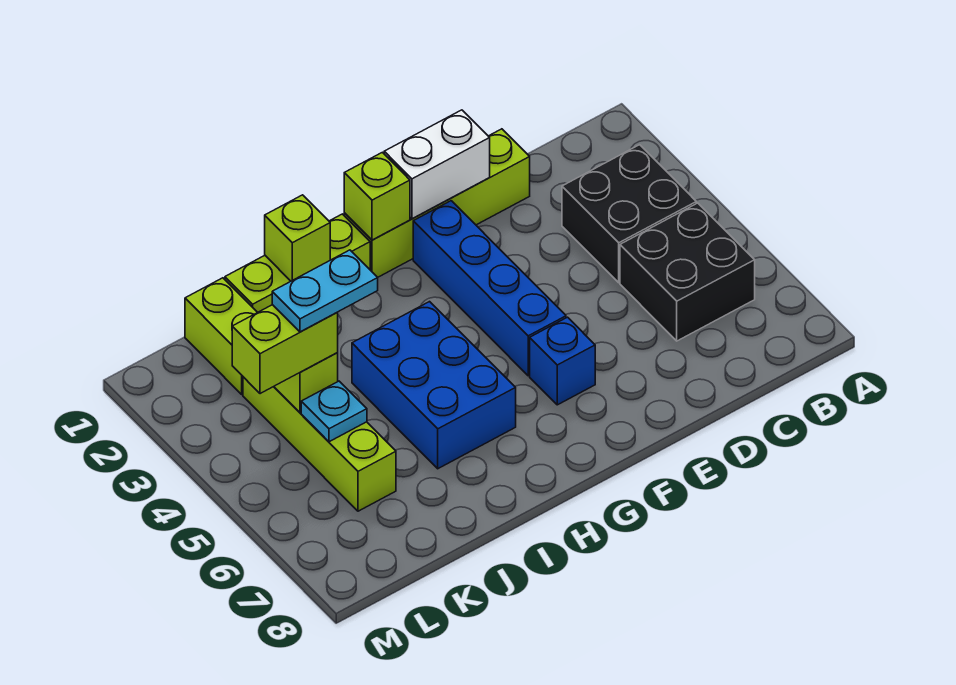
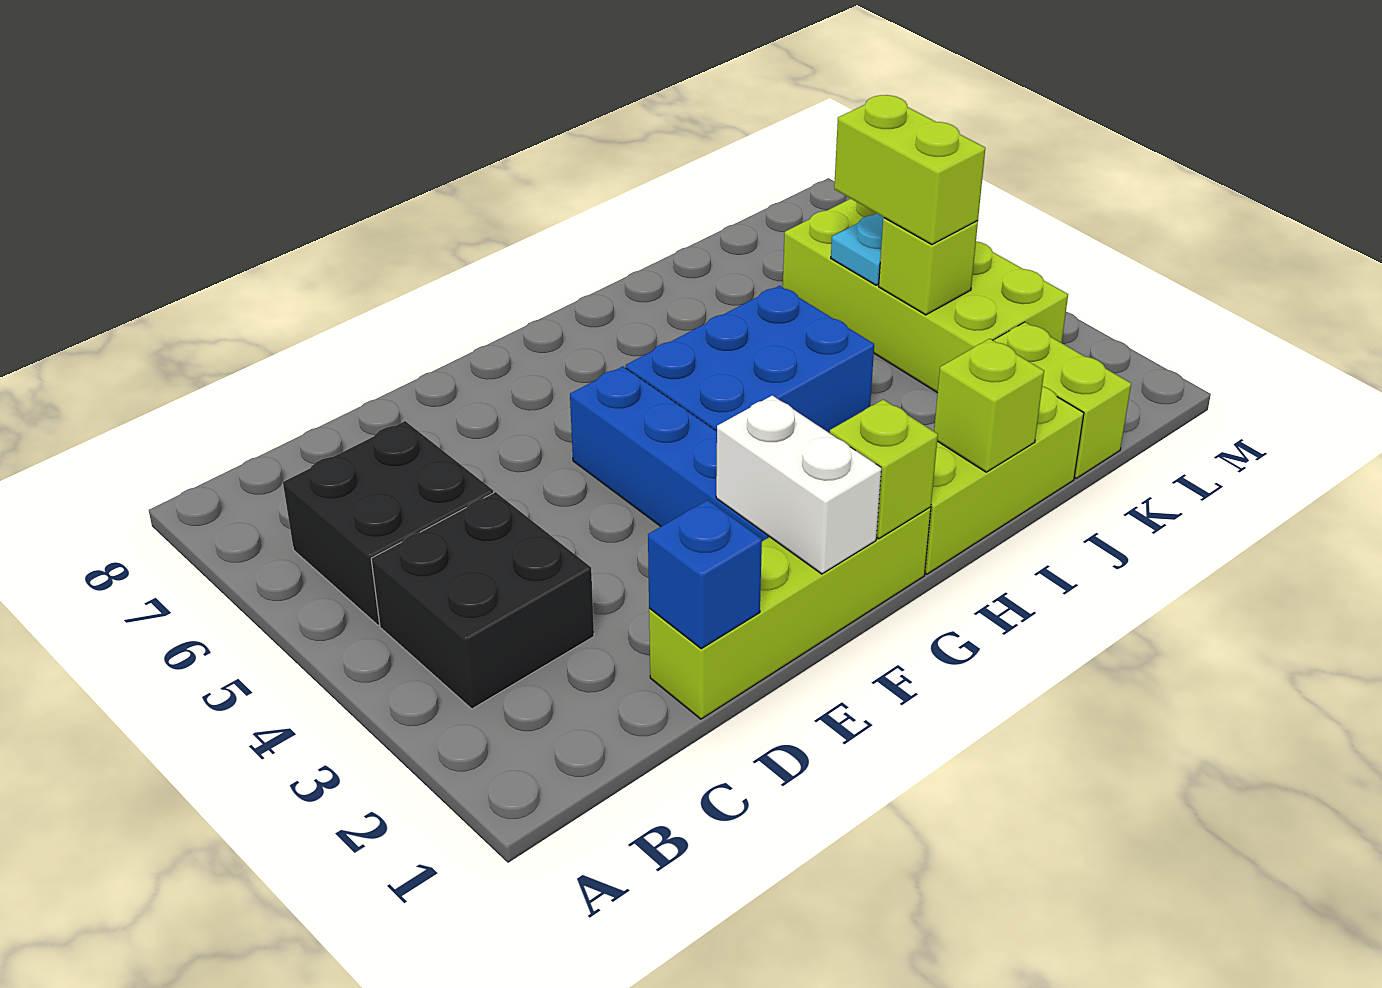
white brick E1:F1 level 2 -> white brick F1:F2 level 2
blue brick F6 level 1 -> blue brick D1 level 2
blue brick H4:I6 level 1 -> blue brick G4:I5 level 1
cyan plate J4:K4 level 4 -> none
lime brick K3:K6 level 1 -> lime brick K3:L6 level 1
lime brick K4:L4 level 3 -> lime brick K4:K5 level 3

